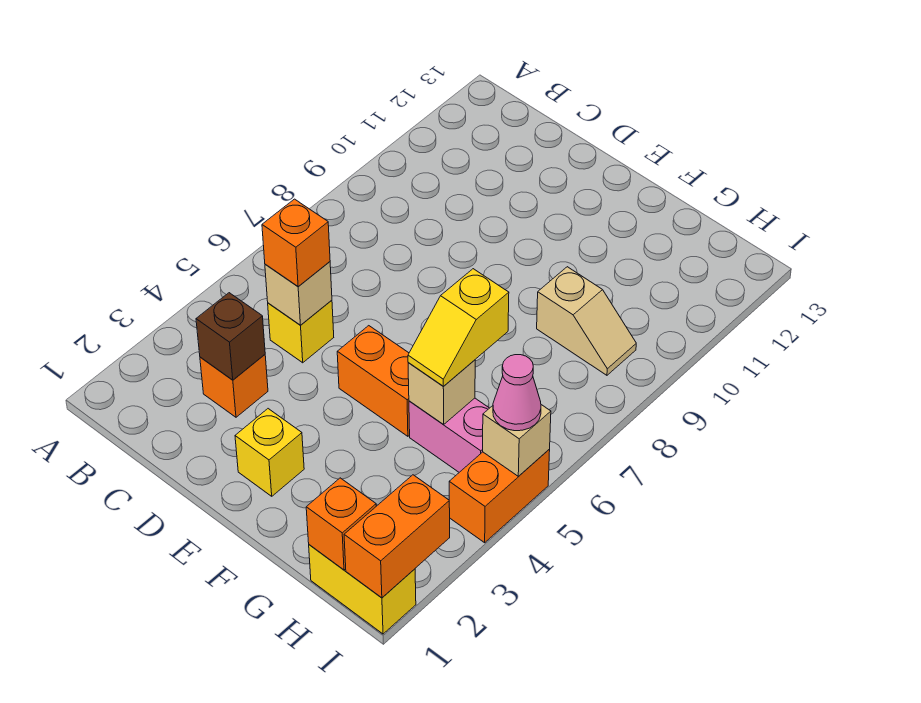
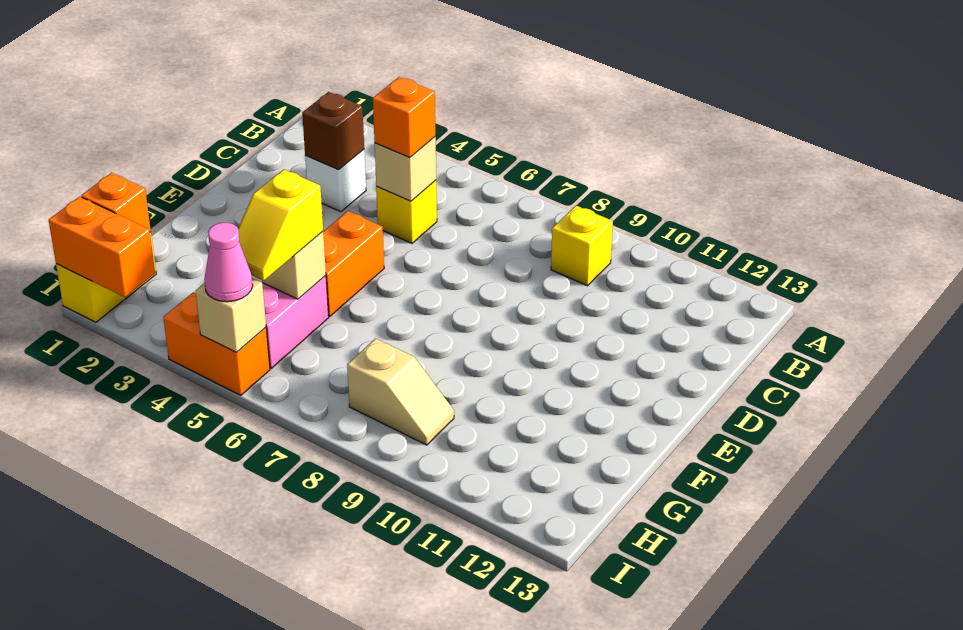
orange brick C3 level 1 -> white brick C3 level 1
yellow brick E2 level 1 -> yellow brick B9 level 1
yellow slope G5:G6 level 3 top 6 -> yellow slope G5:H5 level 3 top G
tan slope G9:H9 level 1 top G -> tan slope H8:H9 level 1 top 8

